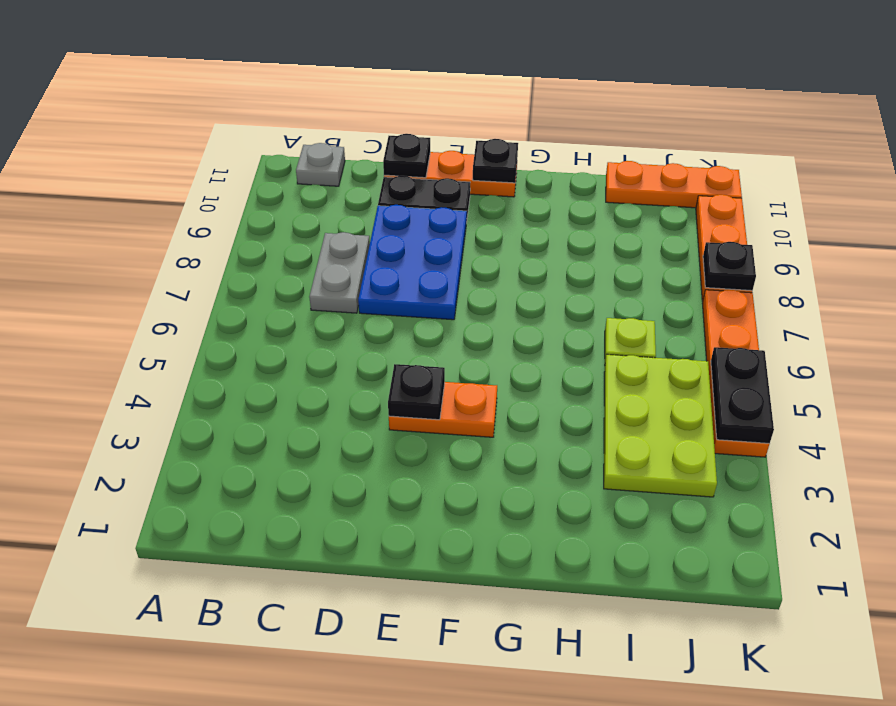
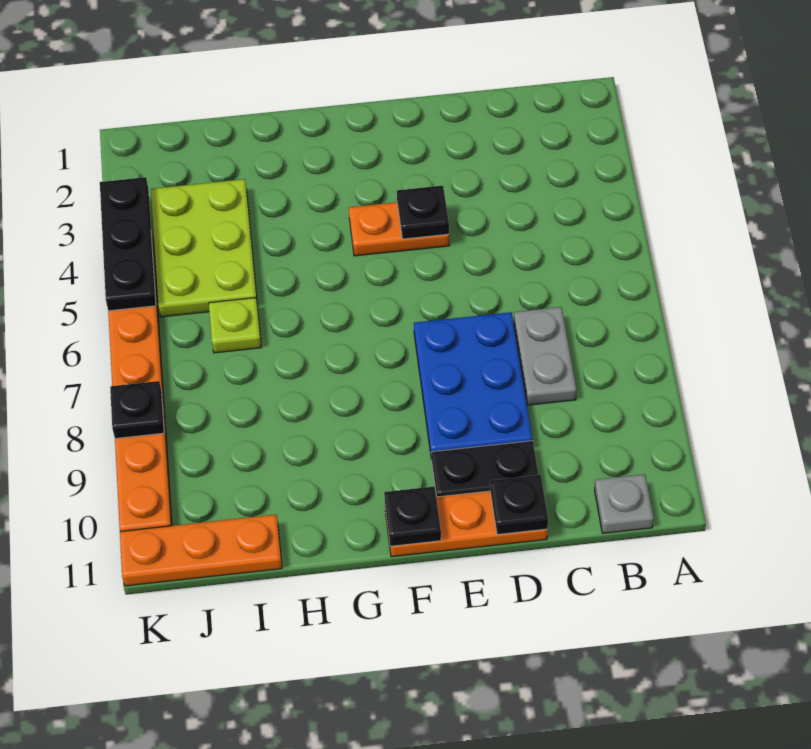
black plate K4:K5 level 2 -> black plate K3:K5 level 2

